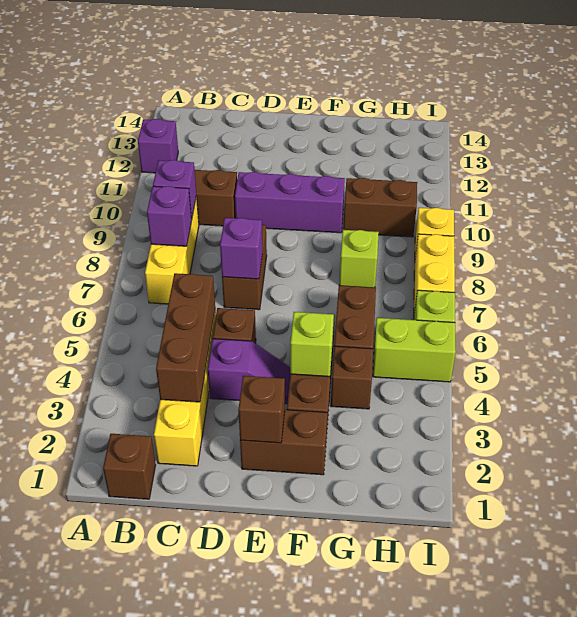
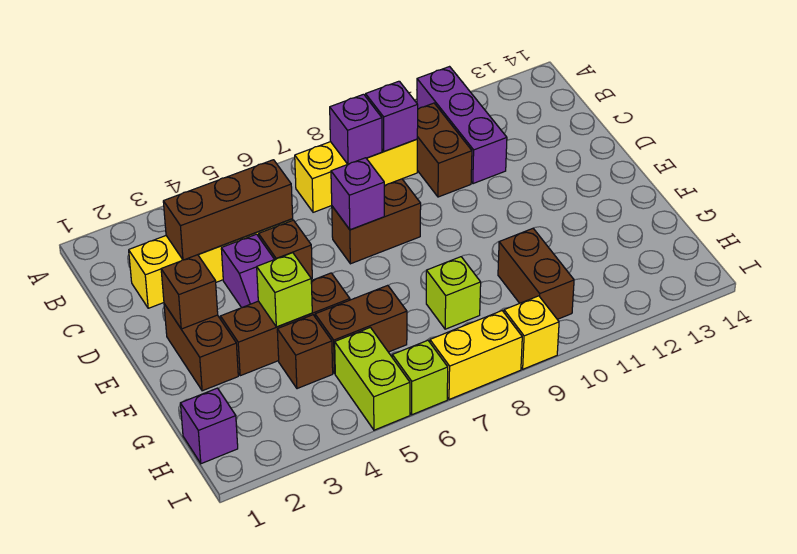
purple brick A12 level 1 -> purple brick H1 level 1
brown brick B1 level 1 -> none
purple brick D10:F10 level 1 -> purple brick A11:C11 level 1

